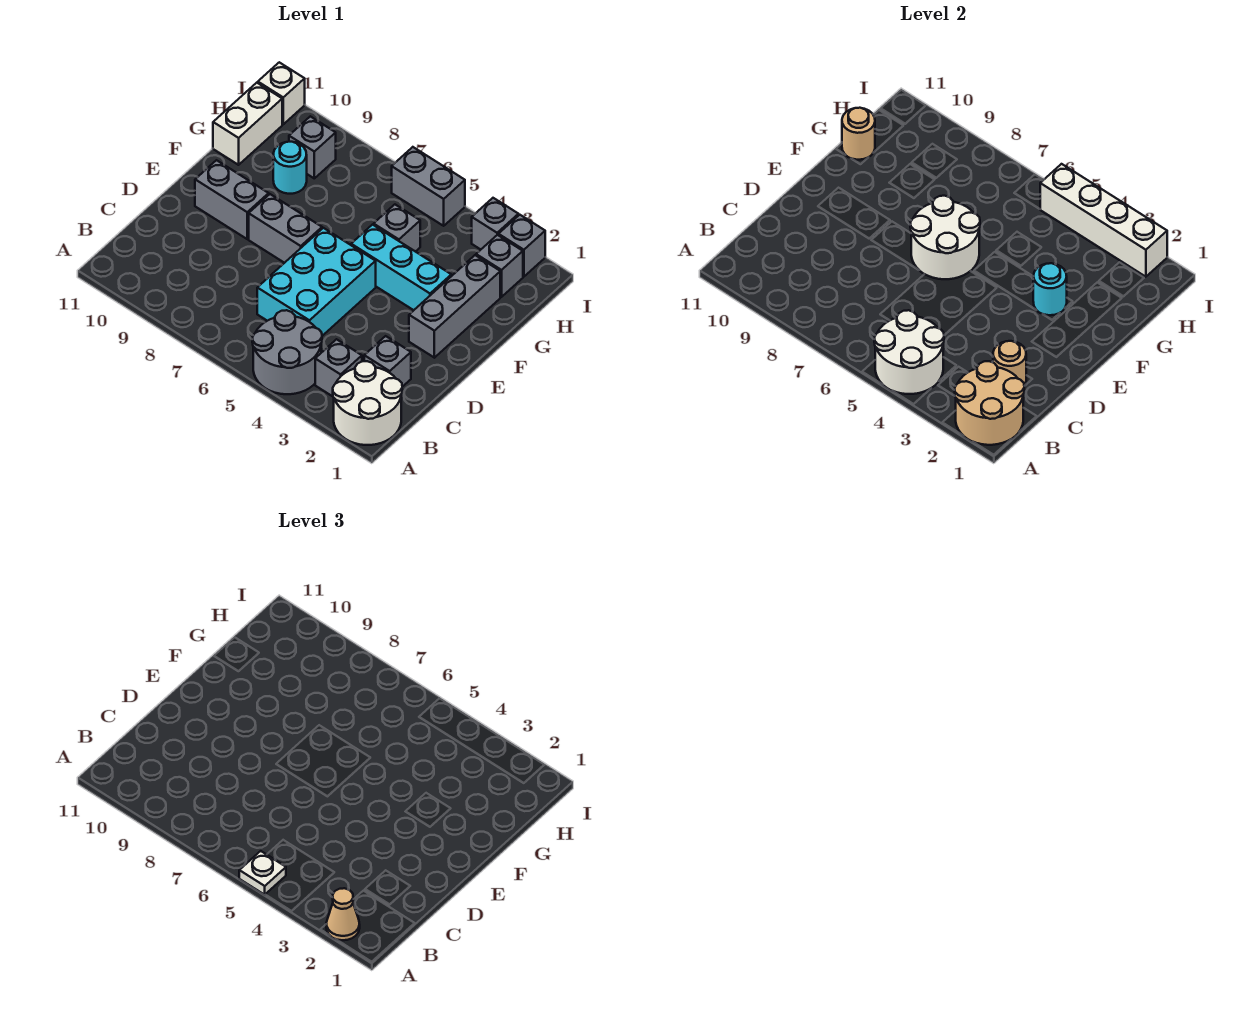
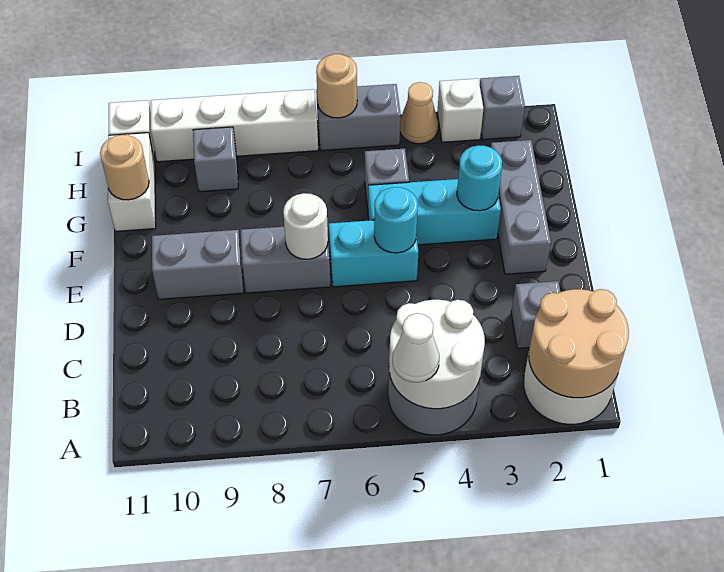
tan cone A2 level 3 -> tan cone I4 level 1
white plate A5 level 3 -> white cone A5 level 3
grey brick B3 level 1 -> none
tan round brick C2 level 2 -> tan round brick I6 level 2
cyan brick C5:E6 level 1 -> cyan brick E5:E6 level 1
white round brick E6:F7 level 2 -> white round brick E7 level 2
cyan round brick G9 level 1 -> cyan round brick E5 level 2
grey brick H2 level 1 -> none
white brick I2:I5 level 2 -> white brick I7:I10 level 1
grey brick I3 level 1 -> white brick I3 level 1

